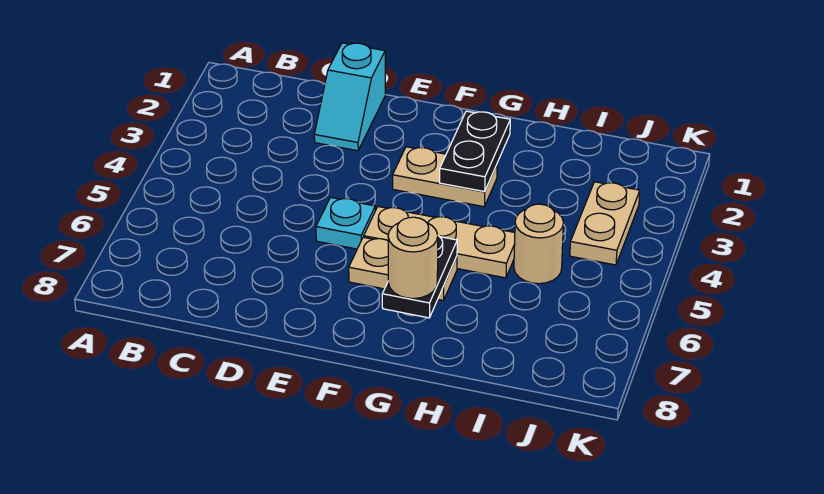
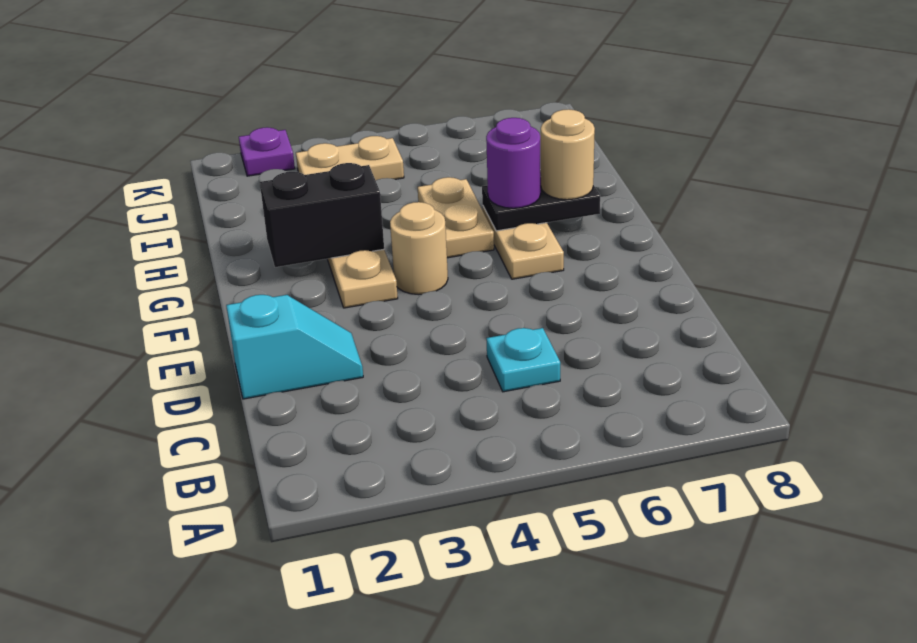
cyan plate E5 level 1 -> cyan plate C5 level 1
tan plate F5:H5 level 1 -> tan plate G5:H5 level 1
black plate G2:G3 level 2 -> black brick G2:G3 level 2
none -> purple round brick G6 level 3
tan round brick I5 level 1 -> tan round brick F4 level 1
none -> purple plate K2 level 1

